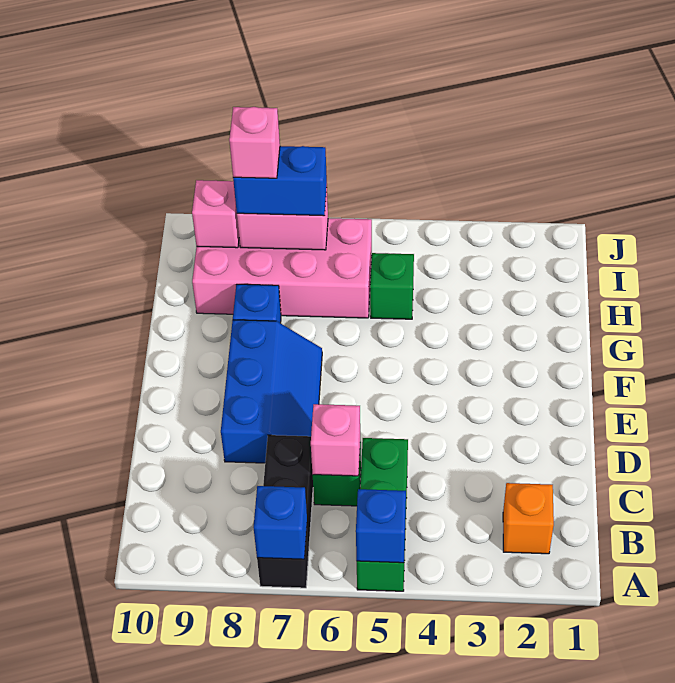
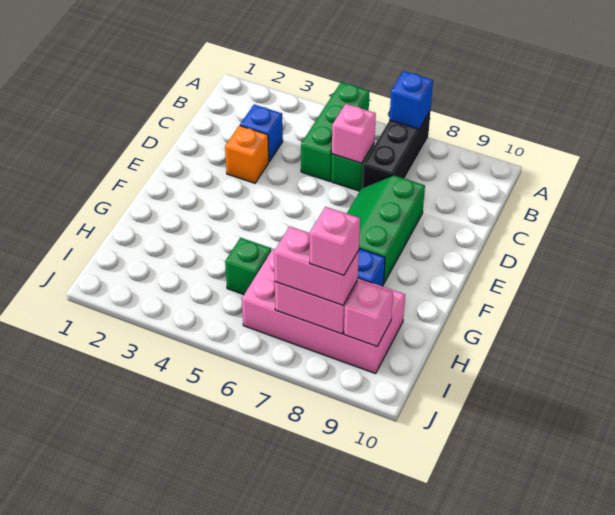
blue brick A5 level 2 -> blue brick C3 level 1
orange brick B2 level 1 -> orange brick D3 level 1
blue slope D7:F8 level 1 top 8 -> green slope D7:F8 level 1 top 8
blue brick I7:I8 level 3 -> pink brick I7:I8 level 3

